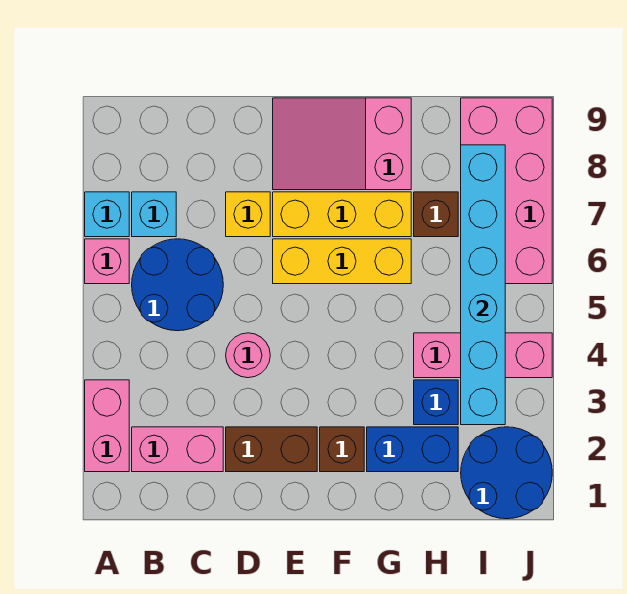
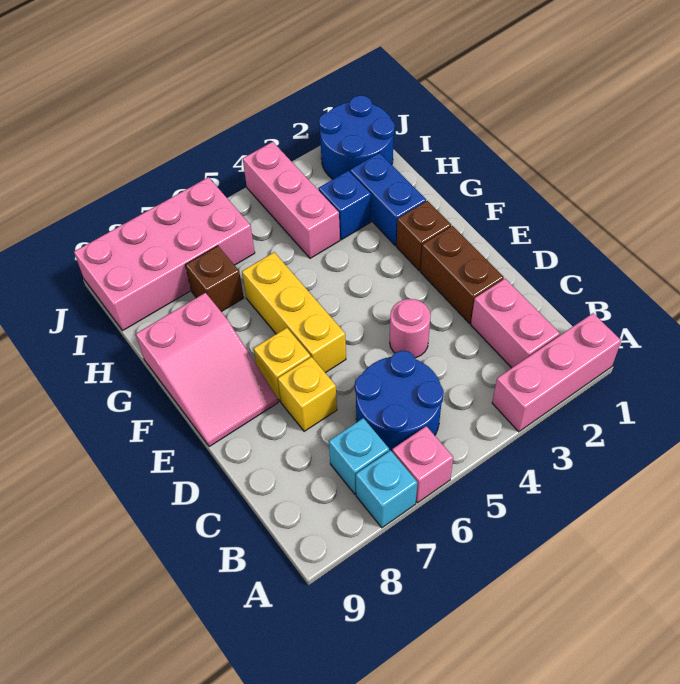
pink brick A2:A3 level 1 -> pink brick A1:A3 level 1
yellow brick E7:G7 level 1 -> yellow brick E7 level 1
cyan brick I3:I8 level 2 -> none

